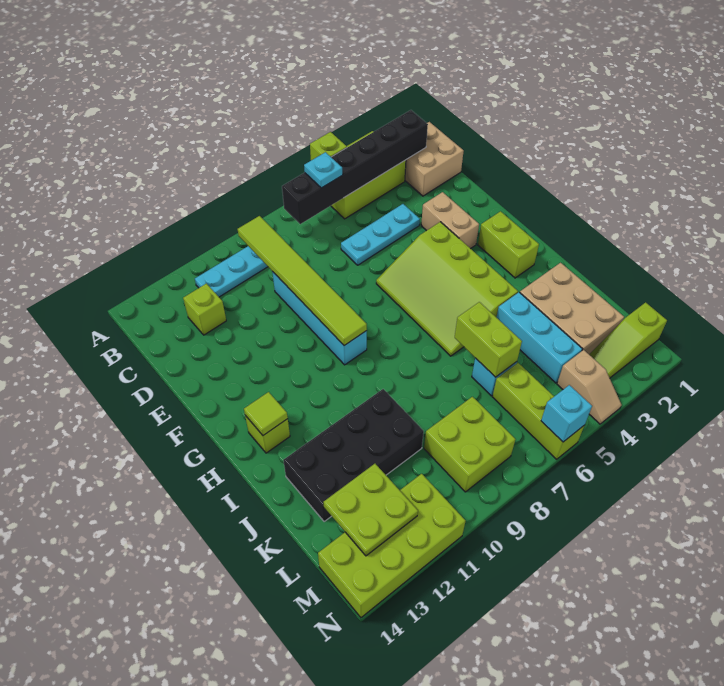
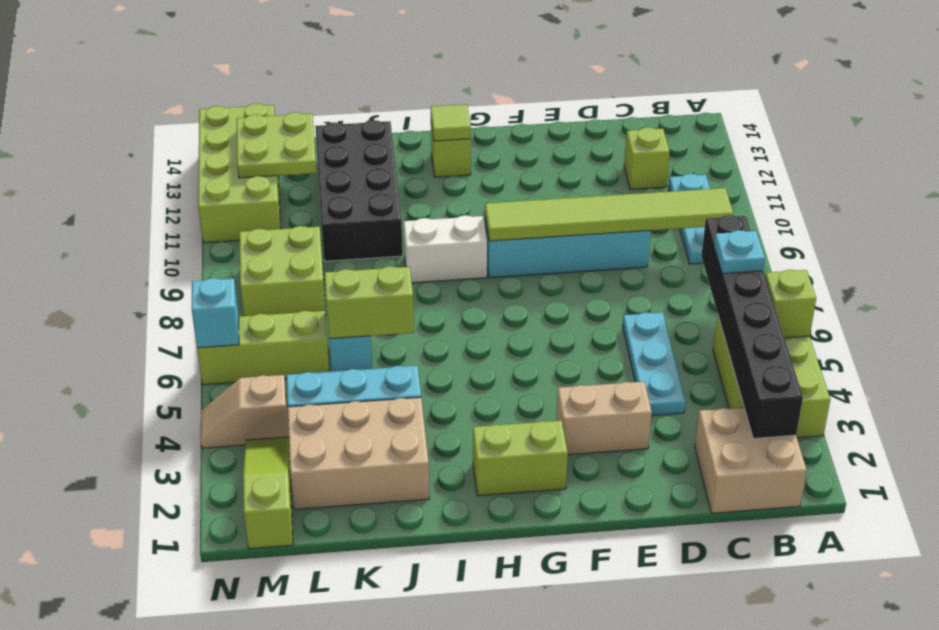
lime slope F4:I6 level 1 top 4 -> none
none -> white brick H9:I9 level 1

